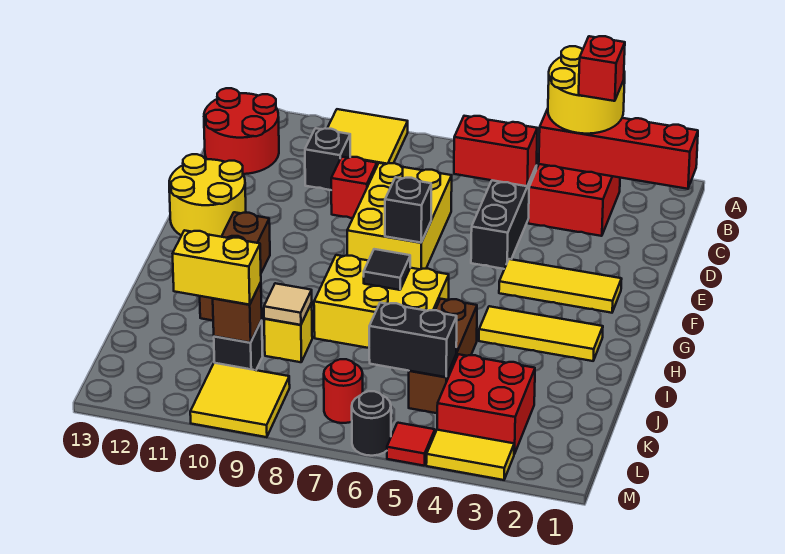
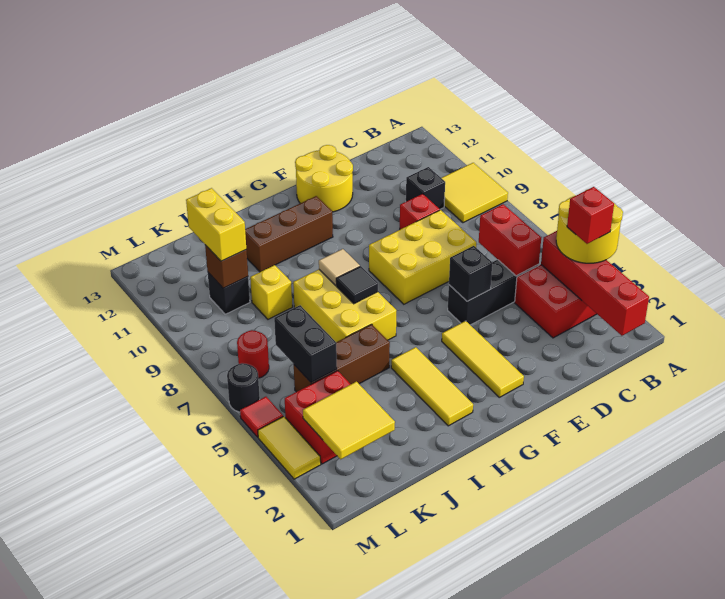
red round brick B12:C13 level 1 -> none
black brick F7 level 2 -> black brick E5 level 2
tan tile J9 level 2 -> tan tile H8 level 2
yellow tile L9:M10 level 1 -> yellow tile K2:L3 level 2

